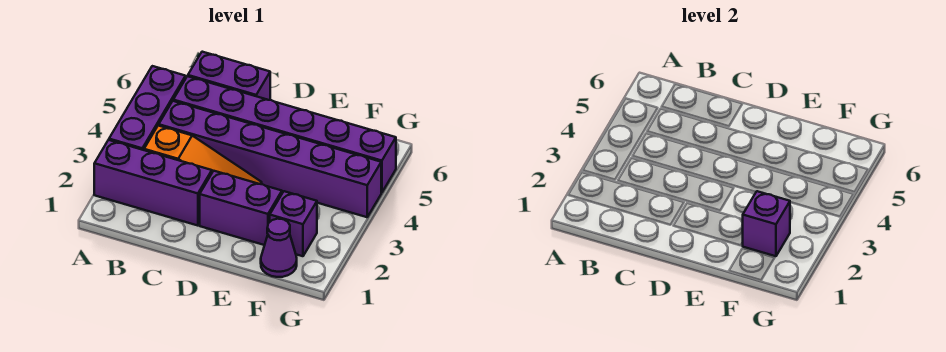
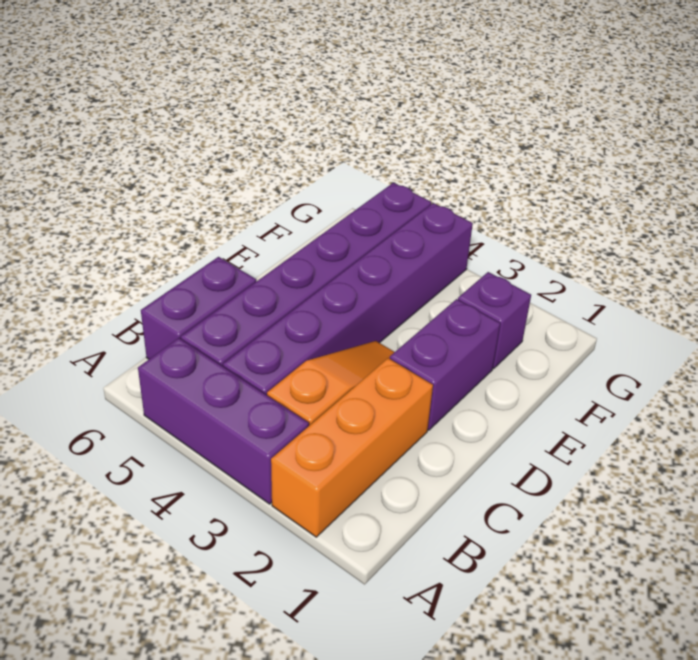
purple brick A2:C2 level 1 -> orange brick A2:C2 level 1
purple cone F1 level 1 -> none
purple brick F2 level 2 -> none

